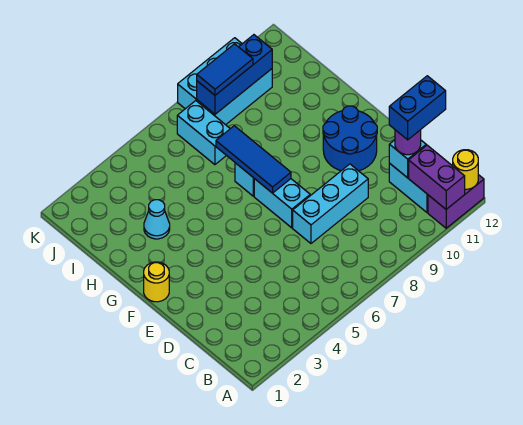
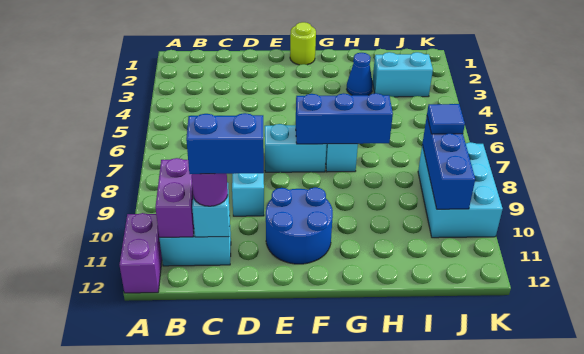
purple brick A11:B11 level 2 -> purple brick B10:B11 level 2
yellow round brick A12 level 2 -> none
blue brick C11:C12 level 4 -> blue brick C11:D11 level 4
yellow round brick F1 level 1 -> lime round brick F1 level 1
blue tile F7:H7 level 2 -> blue brick F7:H7 level 2
cyan cone H3 level 1 -> blue cone H3 level 1
cyan brick I7:J7 level 1 -> cyan brick I3:J3 level 1
blue tile J8:J9 level 3 -> blue tile J8 level 3

